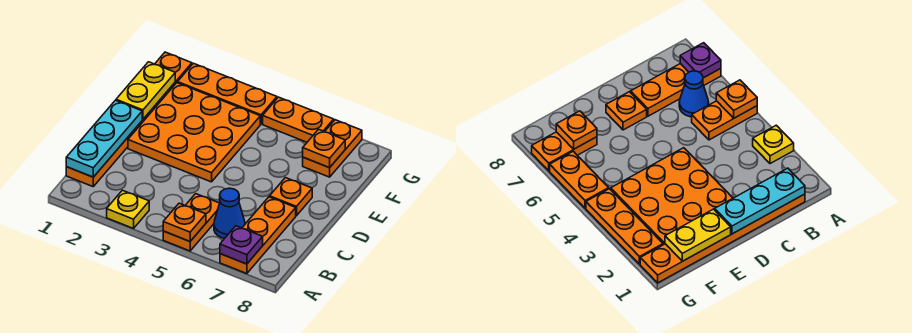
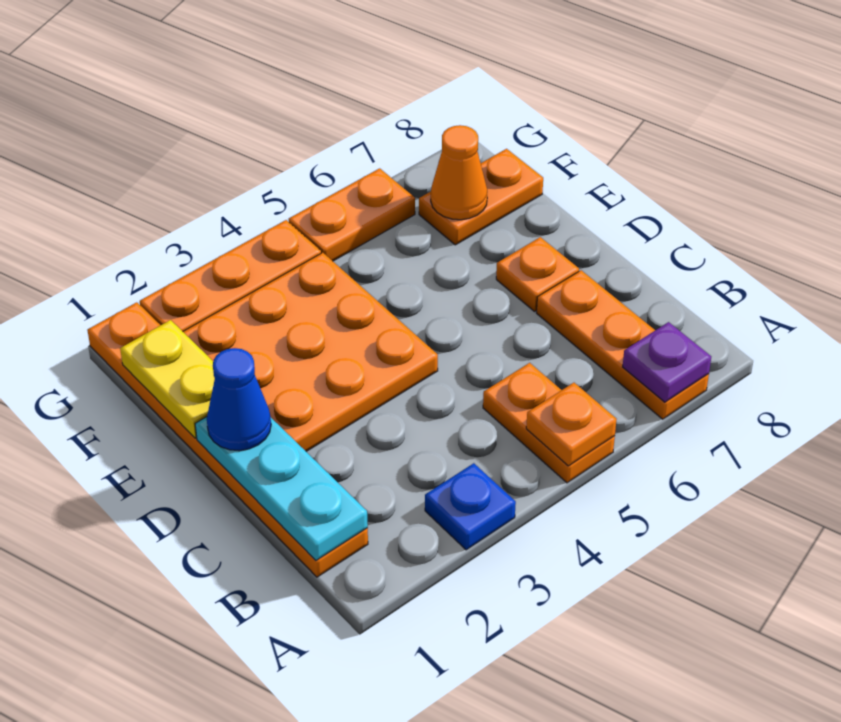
yellow plate A3 level 1 -> blue plate A3 level 1
blue cone B6 level 1 -> blue cone D1 level 3
orange plate F7:G7 level 1 -> orange plate F7:F8 level 1
orange plate F7 level 2 -> orange cone F7 level 2

